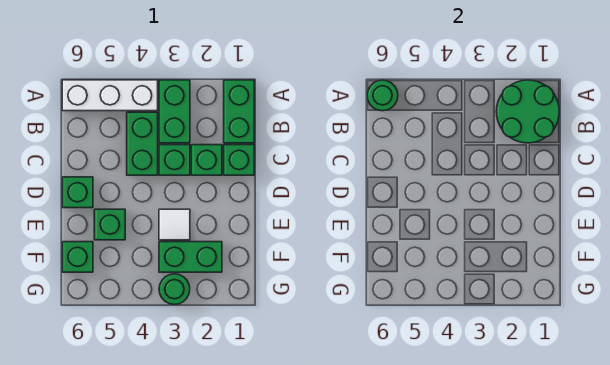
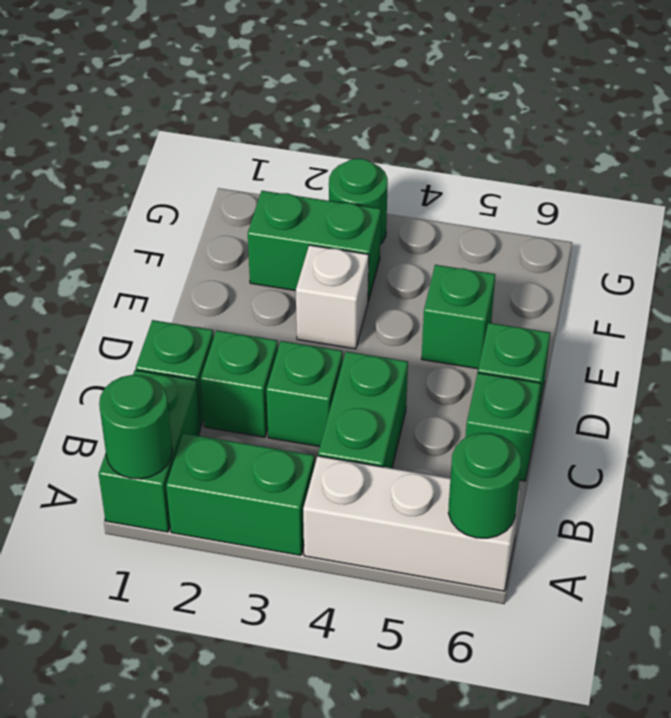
green round brick A1:B2 level 2 -> green round brick A1 level 2
green brick A3:B3 level 1 -> green brick A2:A3 level 1
white tile E3 level 1 -> white brick E3 level 1
green brick F6 level 1 -> green brick C6 level 1

